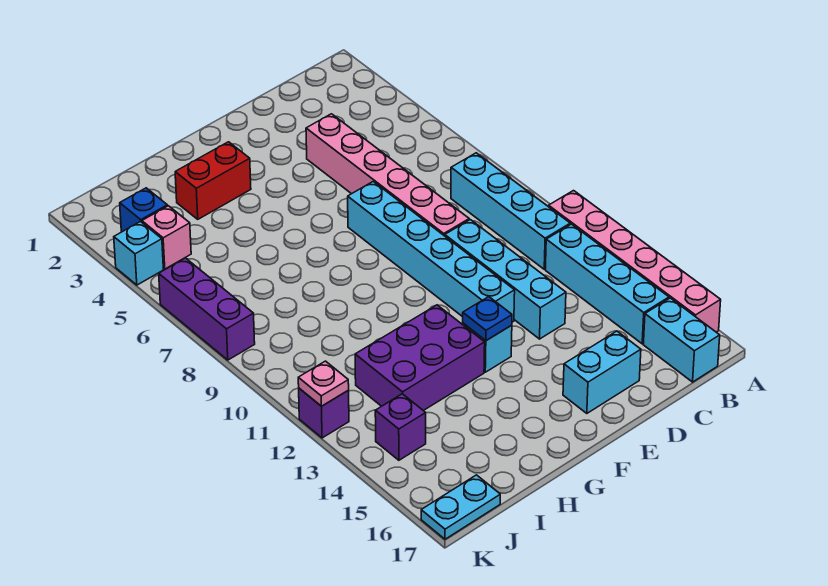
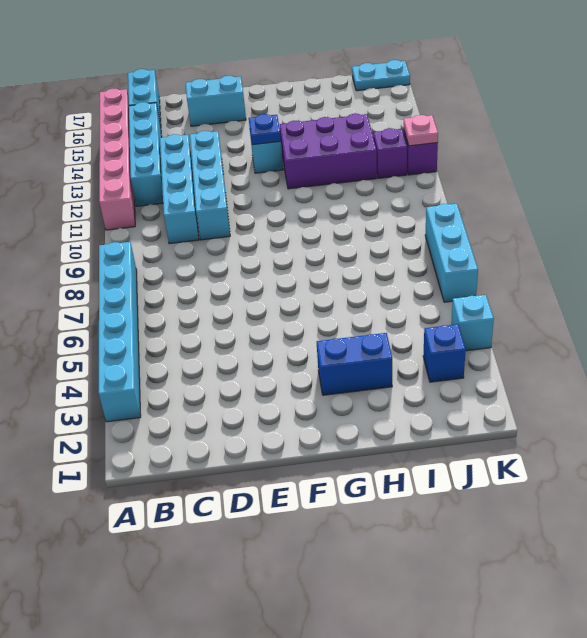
cyan brick B8:B11 level 1 -> cyan brick C10:C13 level 1
pink brick D4:D9 level 1 -> none
cyan brick E7:E12 level 1 -> cyan brick A3:A8 level 1
red brick G3:H3 level 1 -> blue brick G3:H3 level 1
pink brick J4 level 1 -> none
purple brick J14 level 1 -> purple brick J12 level 1
purple brick K6:K8 level 1 -> cyan brick K6:K8 level 1

